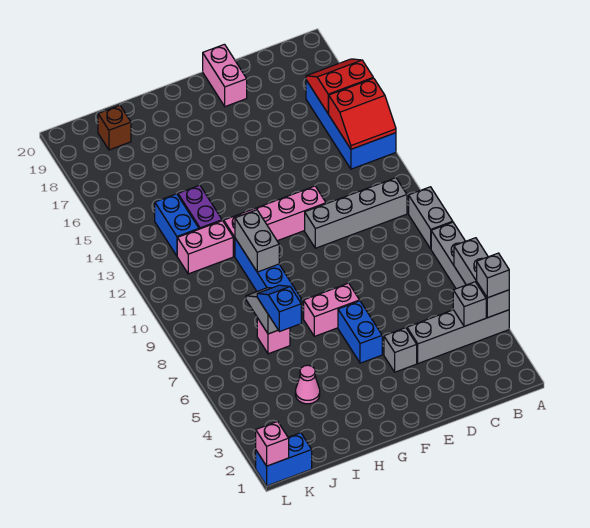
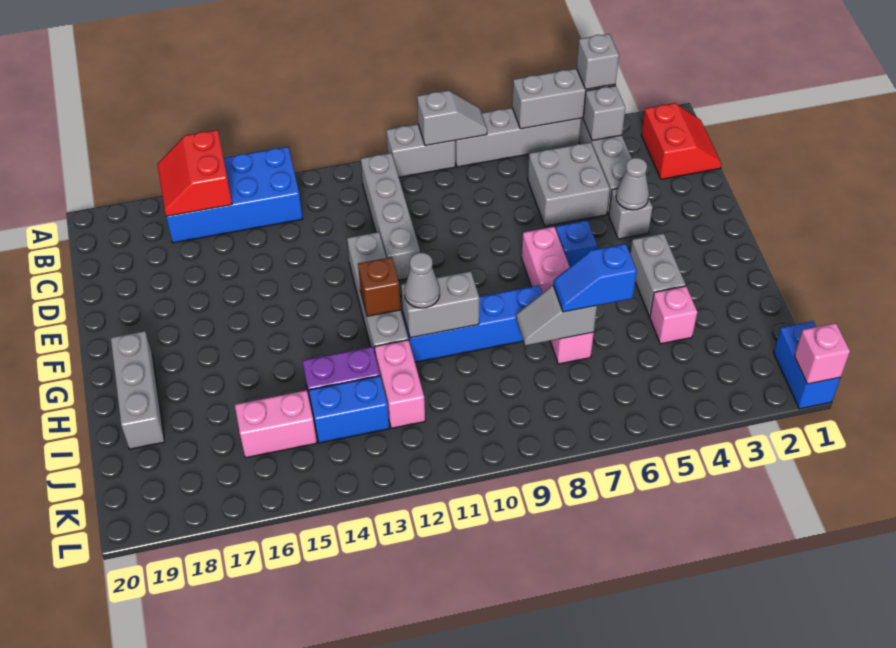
none -> grey slope A8:A9 level 2 top 9
red slope A14:B15 level 2 top 15 -> red slope B1:C2 level 1 top 2
none -> grey brick C5:D6 level 1
none -> grey cone E4 level 2
pink brick E12:H12 level 1 -> grey brick E12:H12 level 1
pink brick E19:E20 level 1 -> pink brick J15:J16 level 1
blue brick F5:F6 level 1 -> blue brick F6 level 1
none -> grey brick G4:H4 level 1
none -> grey brick G19:I19 level 1
none -> grey cone H11 level 3
pink cone I4 level 1 -> pink brick I4 level 1
brown brick J19 level 1 -> brown brick G12 level 2

